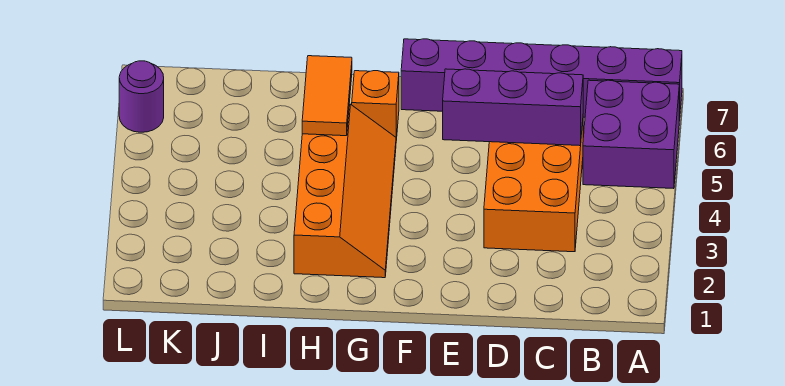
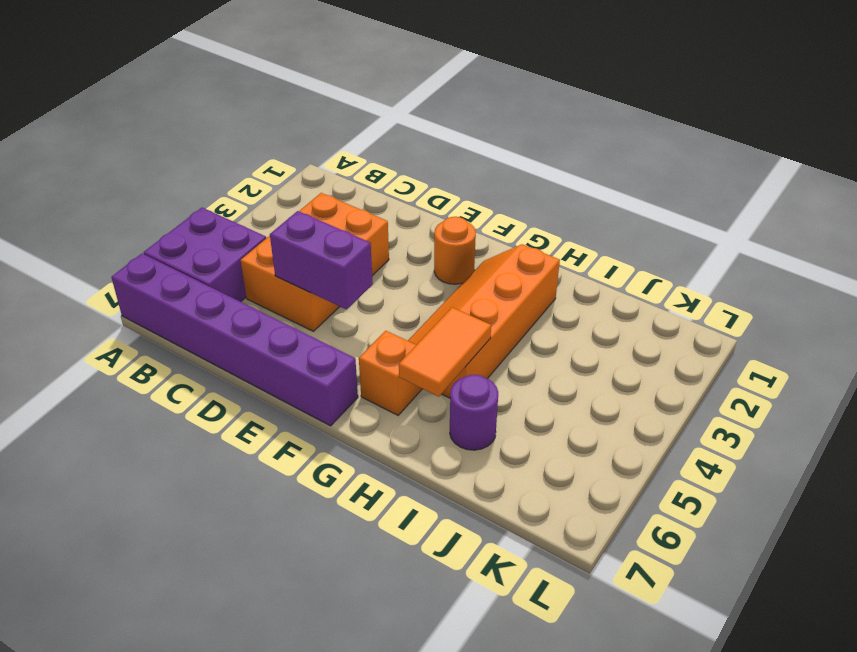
purple brick C5:E5 level 2 -> purple brick D5:E5 level 2
none -> orange round brick F2 level 1
purple round brick L6 level 1 -> purple round brick I6 level 1

